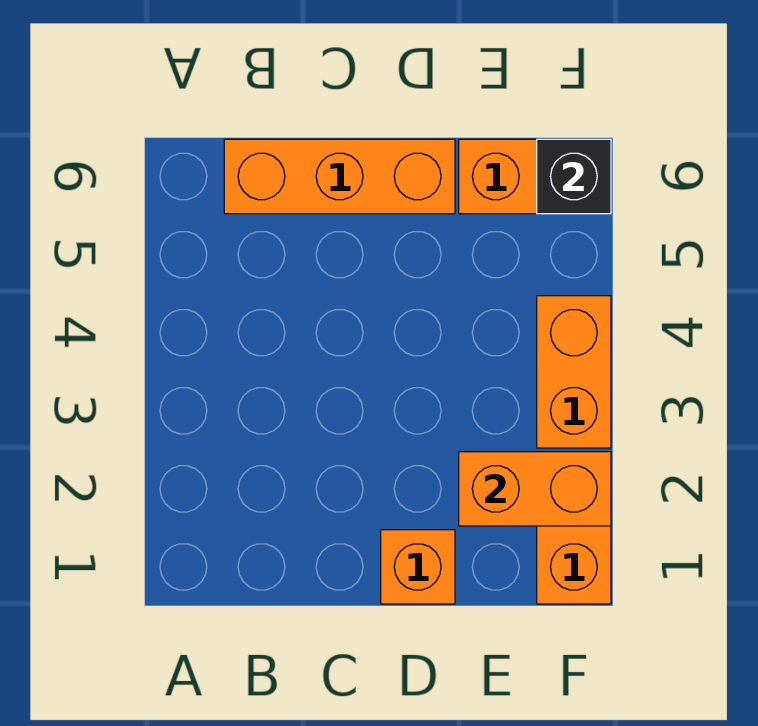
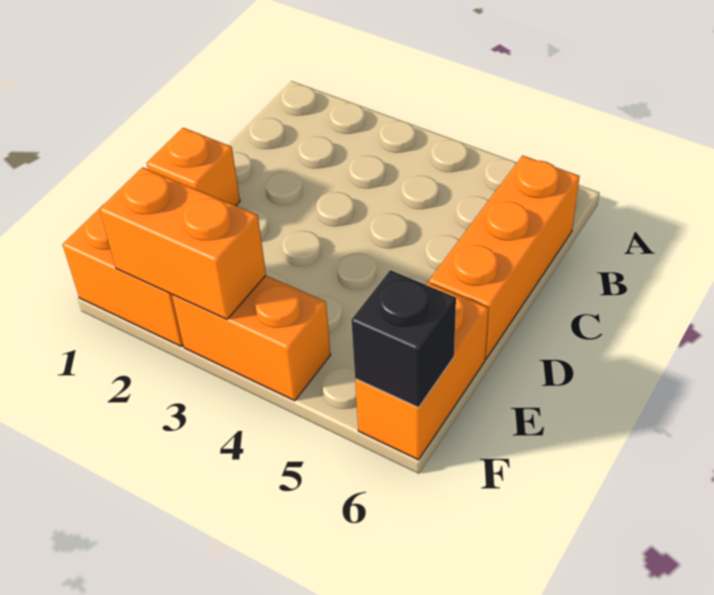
orange brick E2:F2 level 2 -> orange brick F2:F3 level 2

